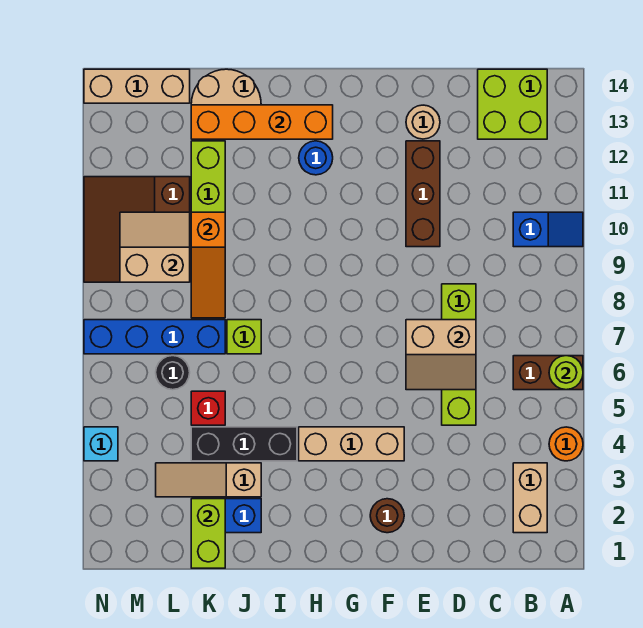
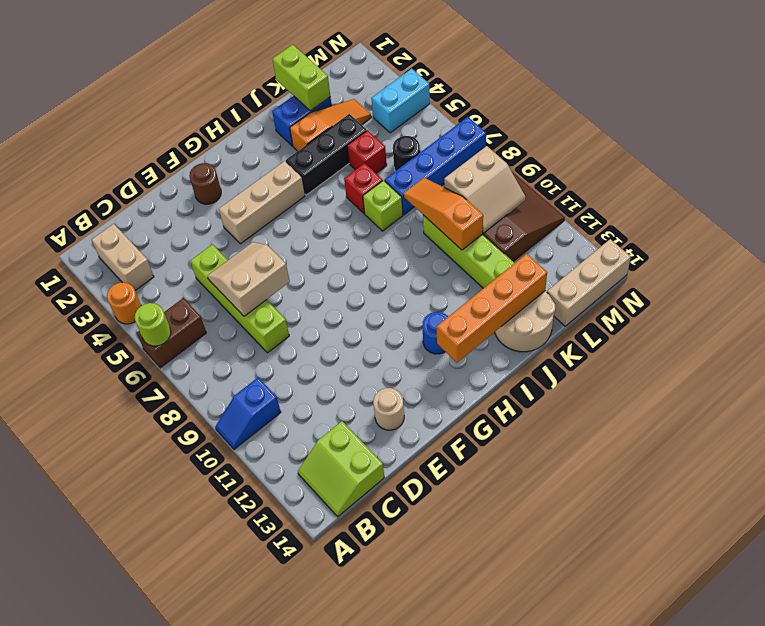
lime brick B13:C14 level 1 -> lime slope B13:C14 level 1 top C
brown brick E10:E12 level 1 -> none
tan slope J3:L3 level 1 top J -> orange slope J3:L3 level 1 top J
none -> red brick J6 level 1
cyan brick N4 level 1 -> cyan brick M4:N4 level 1

